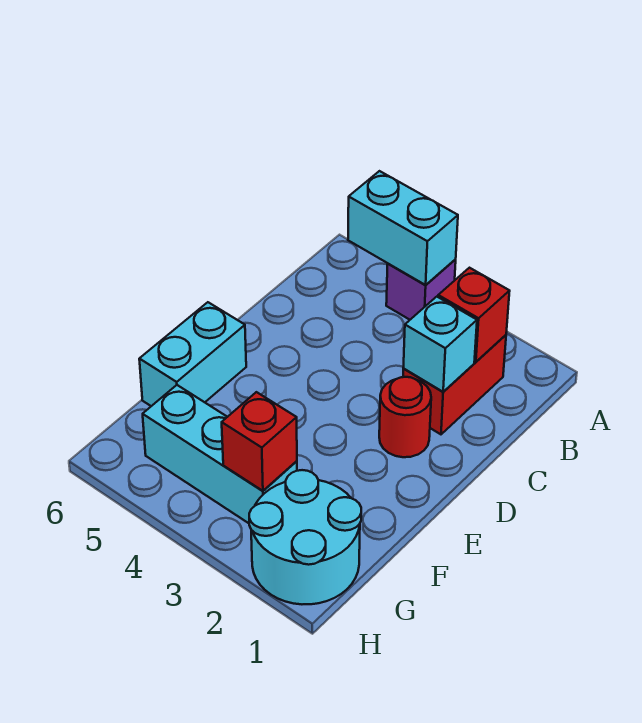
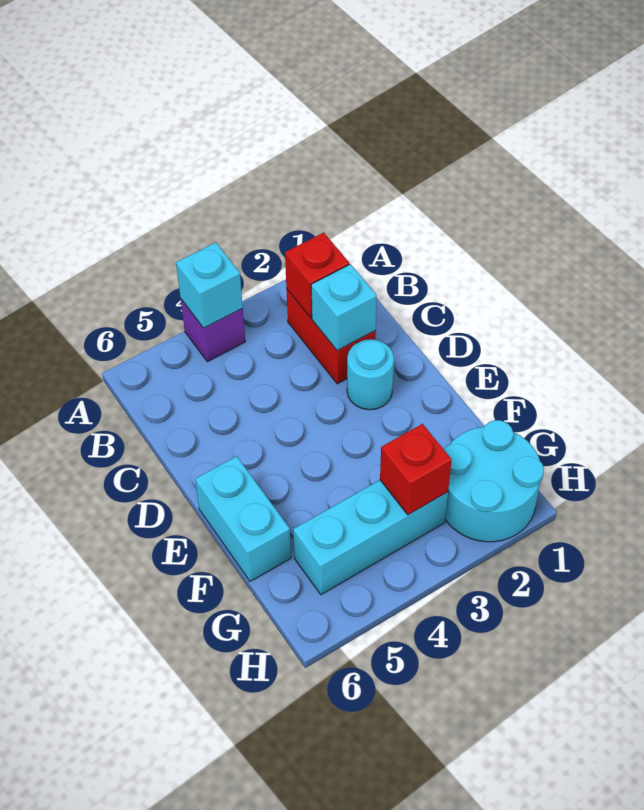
cyan brick A4:A5 level 2 -> cyan brick A4 level 2
red round brick D2 level 1 -> cyan round brick D2 level 1

